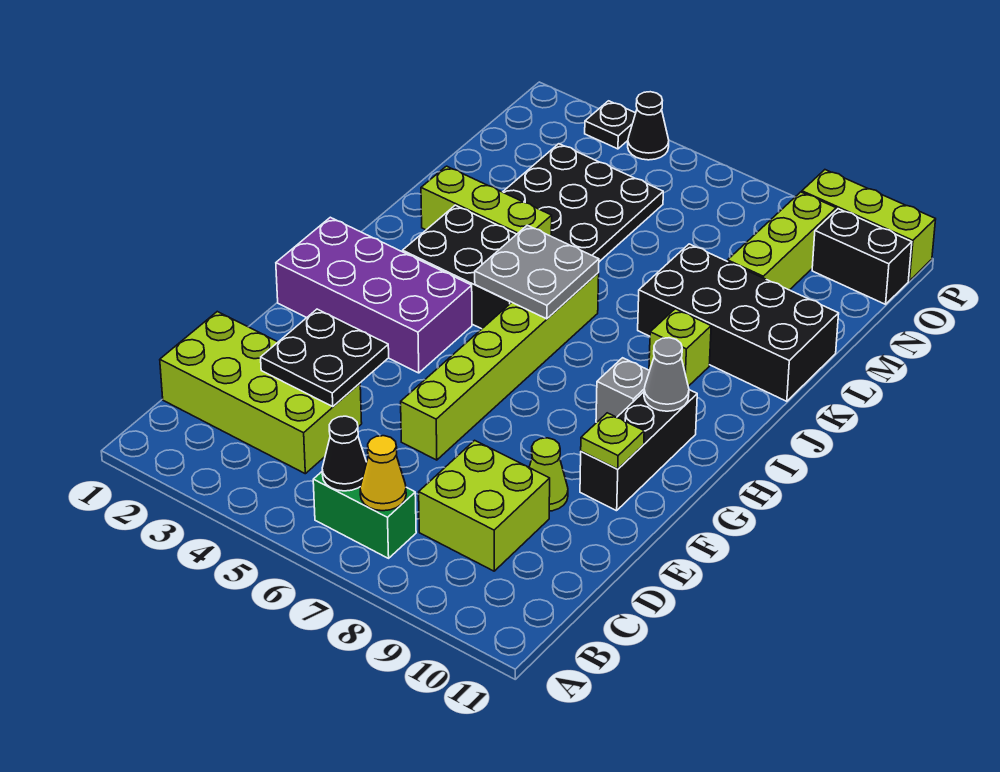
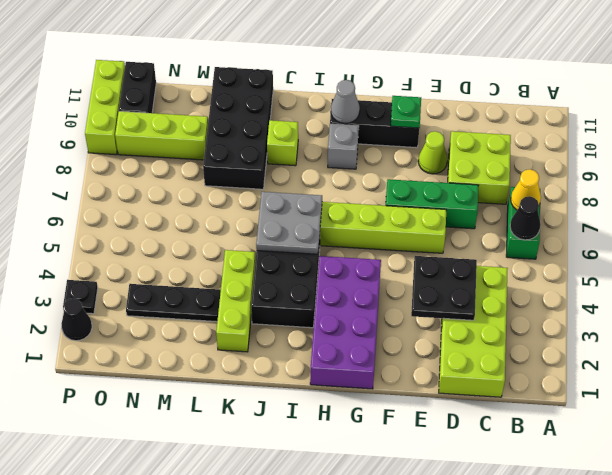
none -> green brick D7:F7 level 1
lime plate F10 level 2 -> green plate F10 level 2
black plate L3:N5 level 1 -> black plate L3:N3 level 1
black cone P4 level 1 -> black cone P2 level 1

